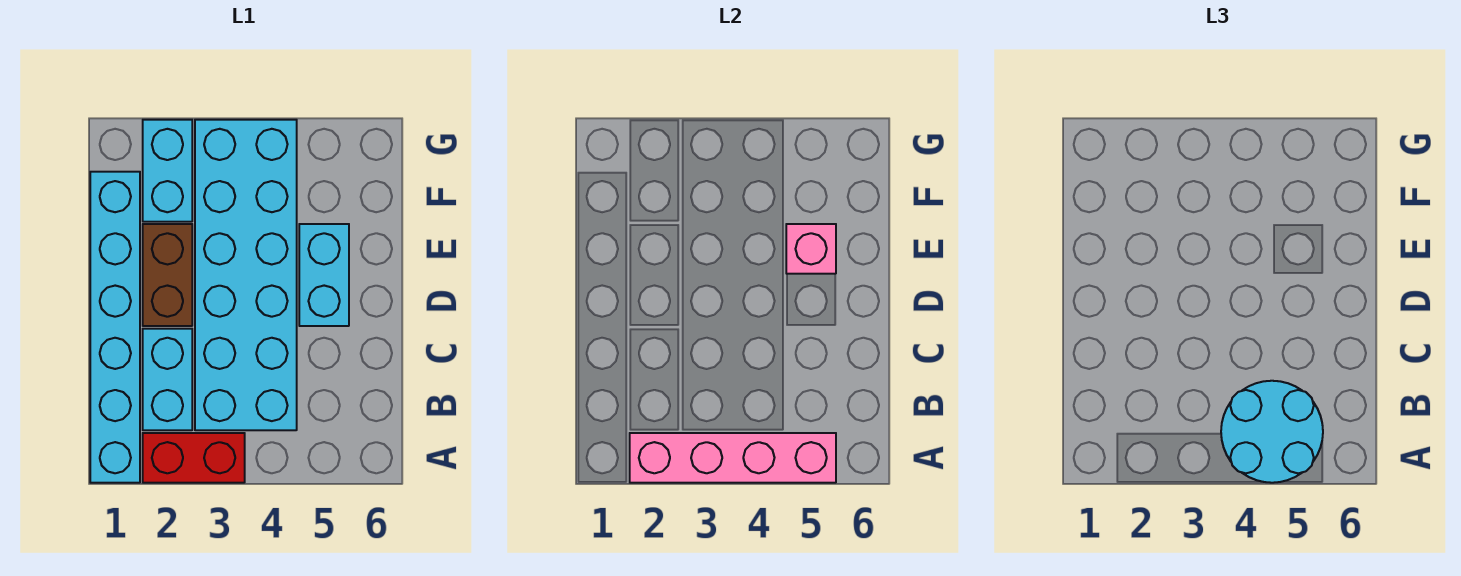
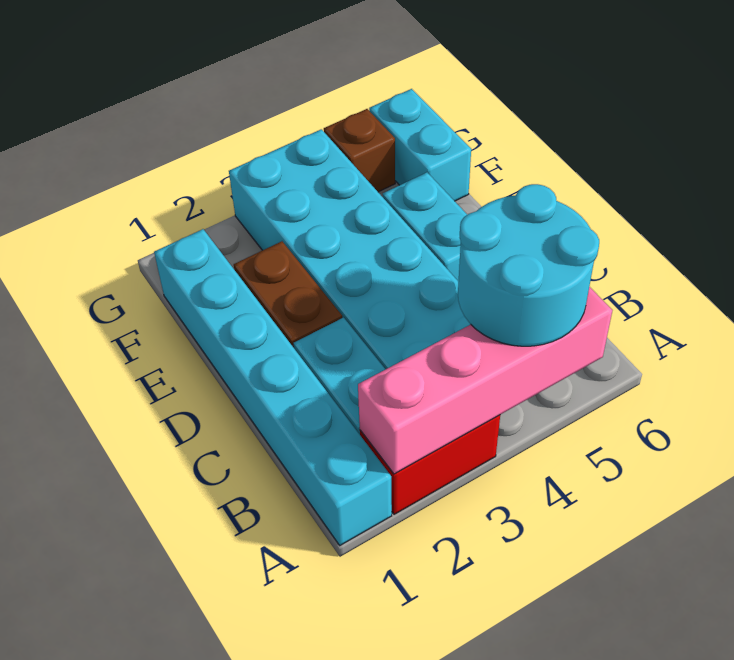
pink brick E5 level 2 -> none
cyan brick F2:G2 level 1 -> cyan brick F6:G6 level 1
none -> brown brick G5 level 1

